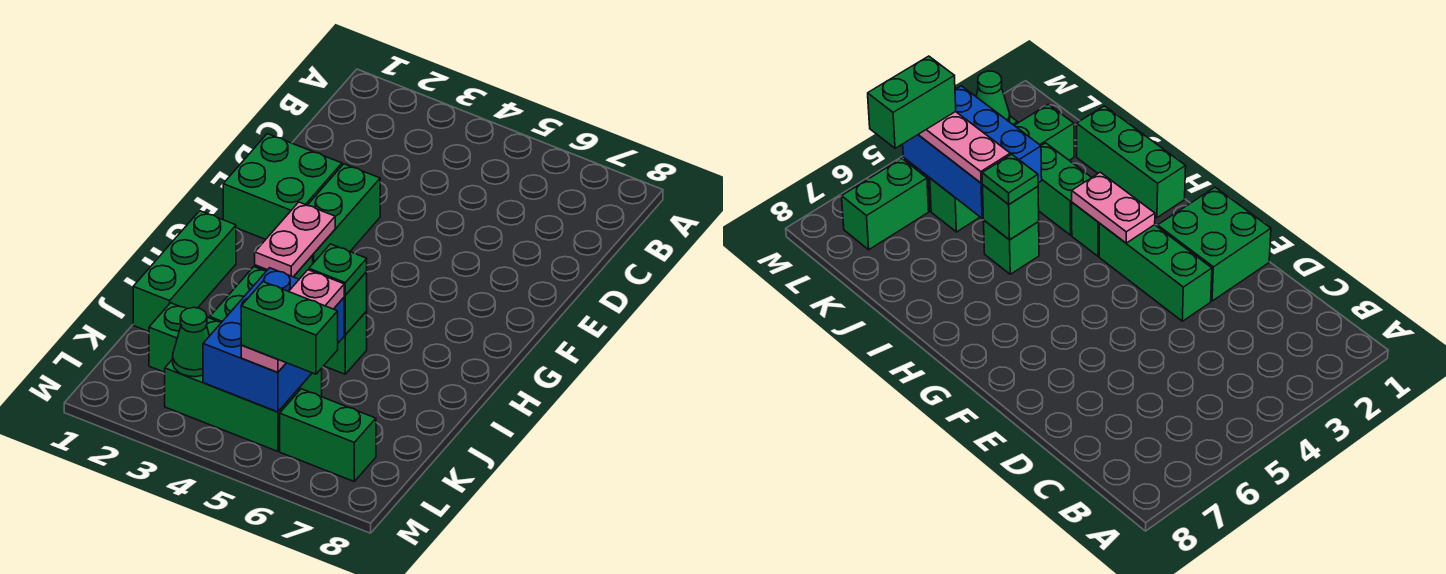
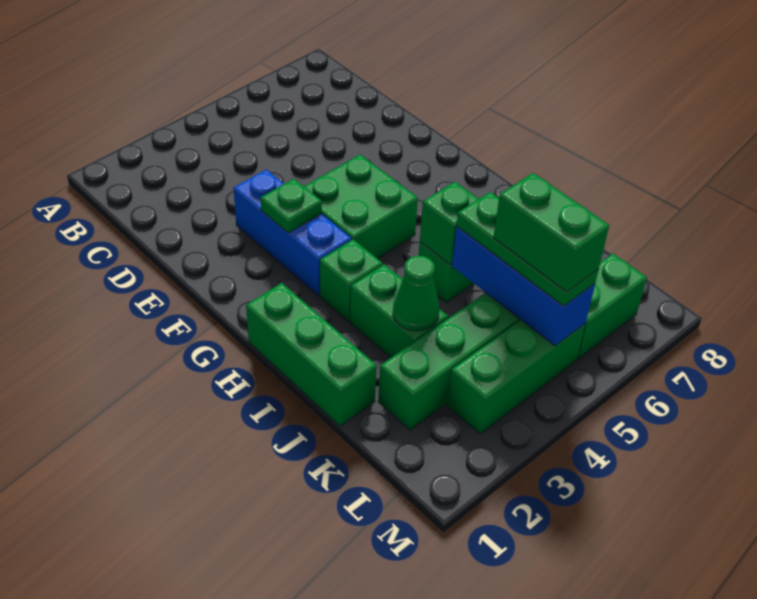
green brick E1:F2 level 1 -> green brick F4:G5 level 1
green brick E3:G3 level 1 -> blue brick E3:G3 level 1
pink plate G3:H3 level 2 -> none
green plate I5 level 3 -> green plate F3 level 2
blue brick J4:L5 level 2 -> blue brick J5:L5 level 2
pink plate J5:L5 level 3 -> green plate J5:L5 level 3
green cone L3 level 2 -> green cone J3 level 2
green brick L5:L6 level 4 -> green brick K5:L5 level 4

